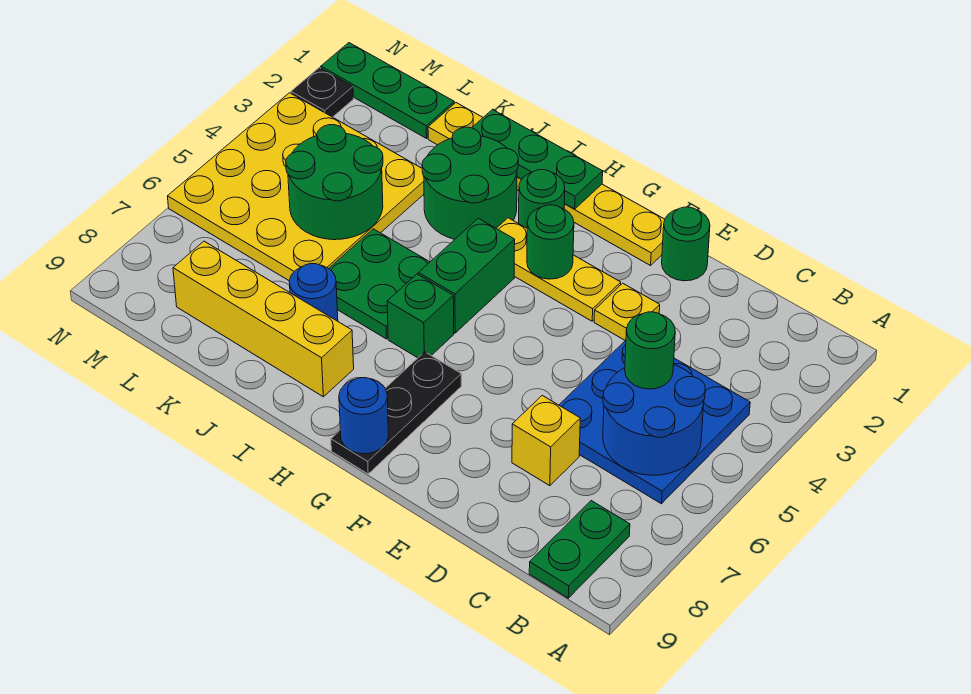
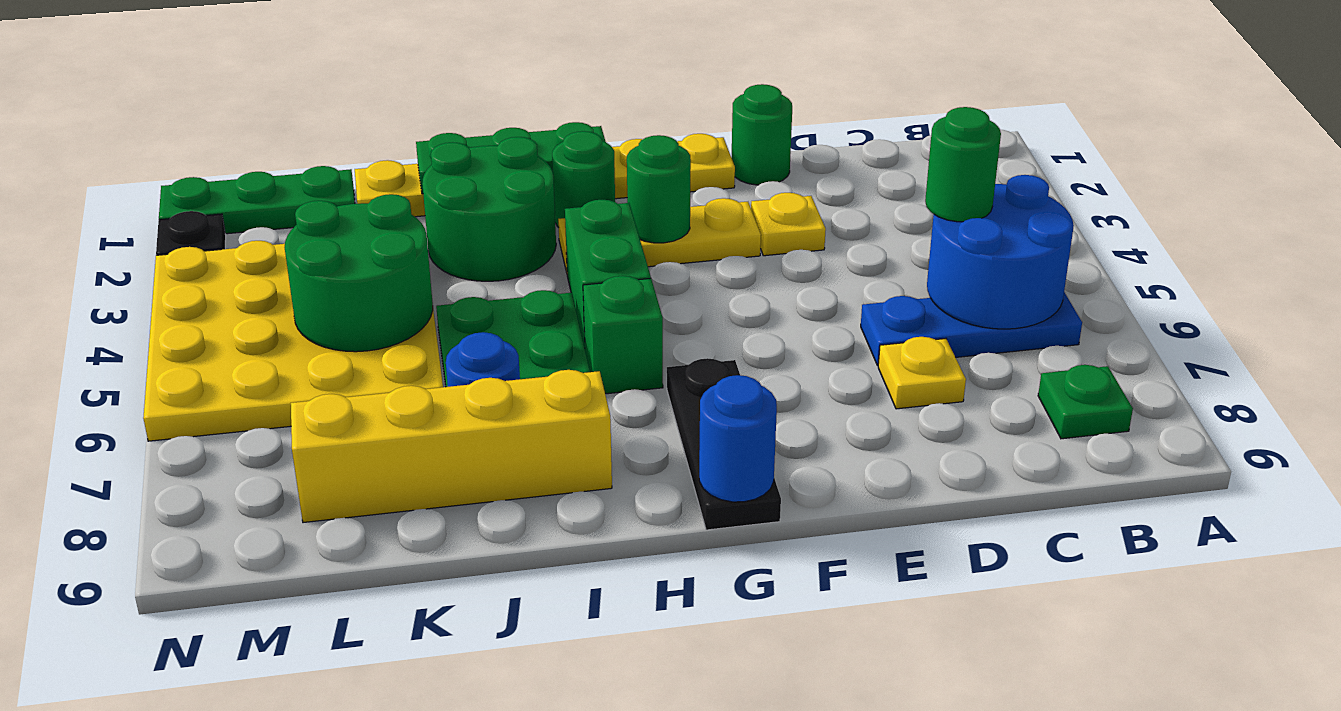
blue plate B4:D6 level 1 -> blue plate B6:D6 level 1
green plate B8:B9 level 1 -> green plate B8 level 1
yellow brick D7 level 1 -> yellow plate D7 level 1

